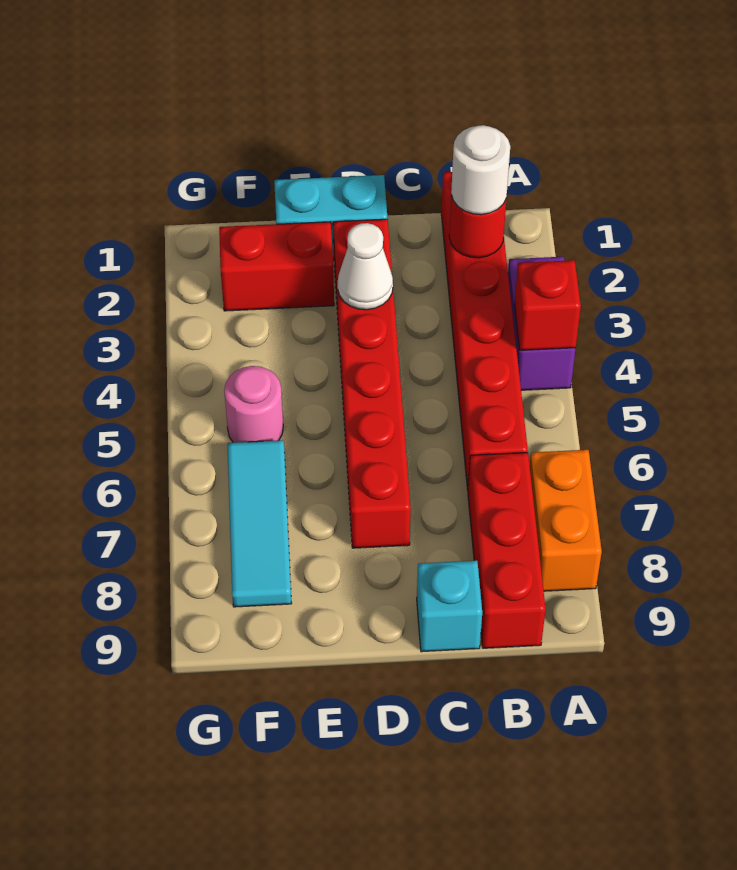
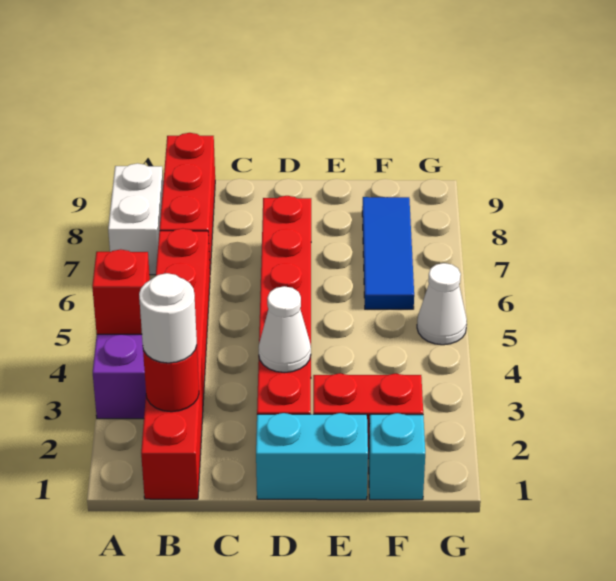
orange brick A7:A8 level 1 -> white brick A7:A8 level 1
cyan brick C9 level 1 -> cyan brick F1 level 1
pink round brick F5 level 1 -> none
cyan tile F6:F8 level 1 -> blue tile F6:F8 level 1
none -> white cone G5 level 1

